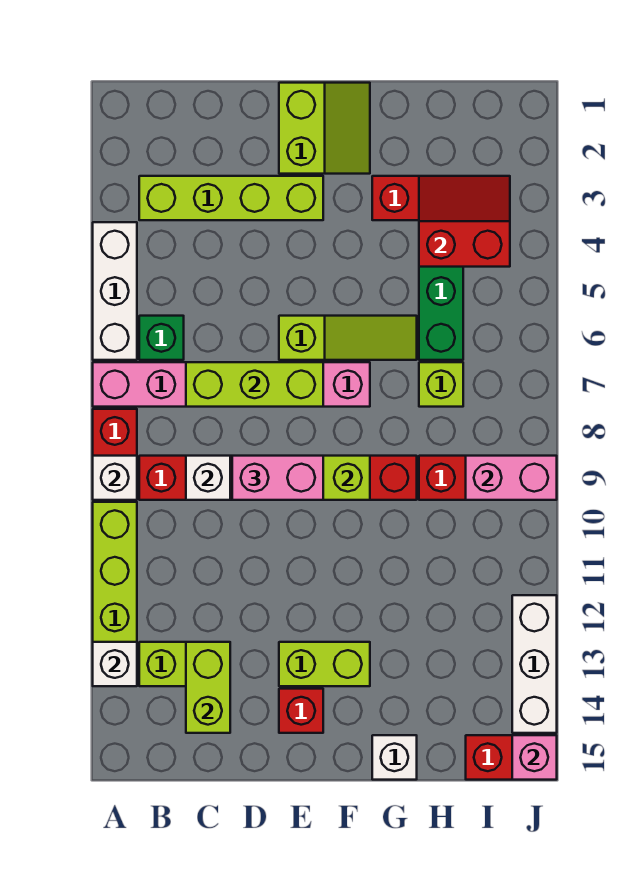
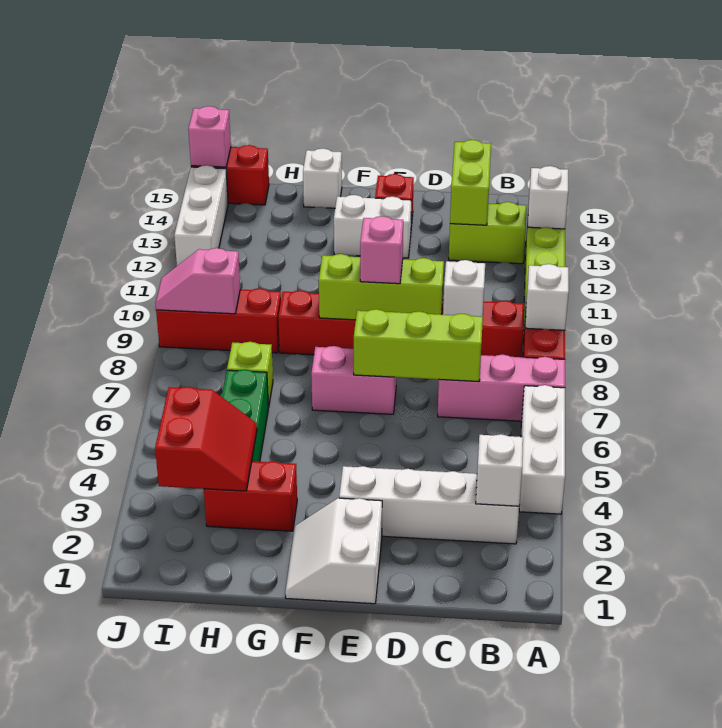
lime brick B3:E3 level 1 -> white brick B3:E3 level 1
none -> white brick B3 level 2
green brick B6 level 1 -> none
pink brick D9:E9 level 3 -> pink brick E9 level 3
lime slope E1:F2 level 1 top E -> white slope E1:F2 level 1 top E
lime slope E6:G6 level 1 top E -> none
lime brick E13:F13 level 1 -> white brick E13:F13 level 1
red slope H3:I4 level 2 top 4 -> red slope H3:I4 level 2 top I
pink brick I9:J9 level 2 -> pink slope I9:J9 level 2 top I

